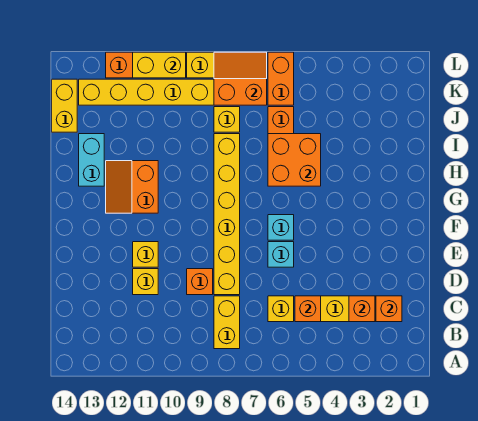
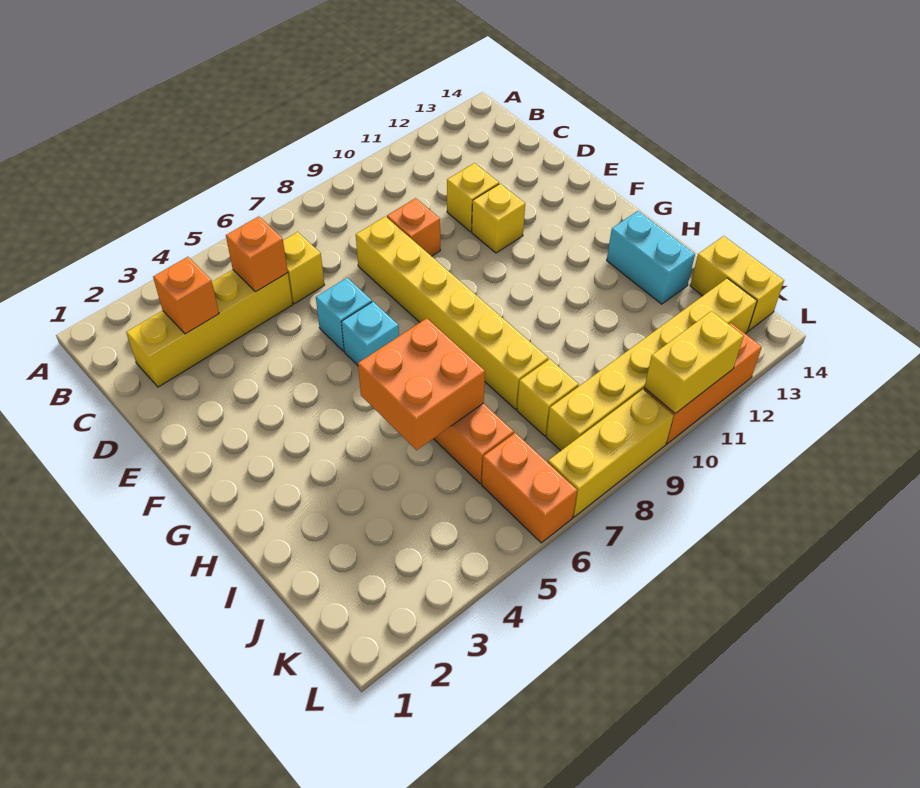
yellow brick B8:C8 level 1 -> none
orange brick C2 level 2 -> none
orange slope G11:H12 level 1 top 11 -> none
orange slope K7:L8 level 2 top K -> none

